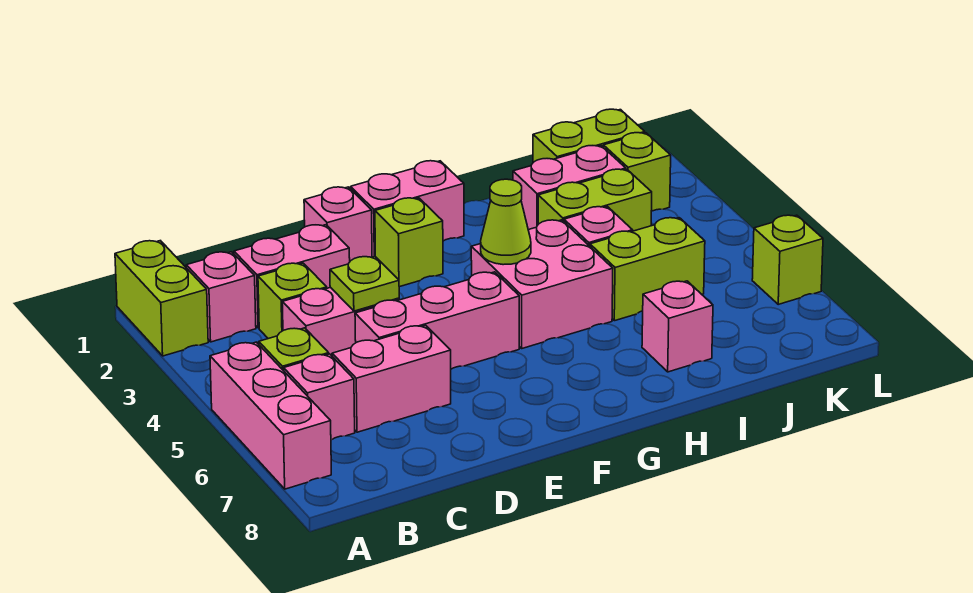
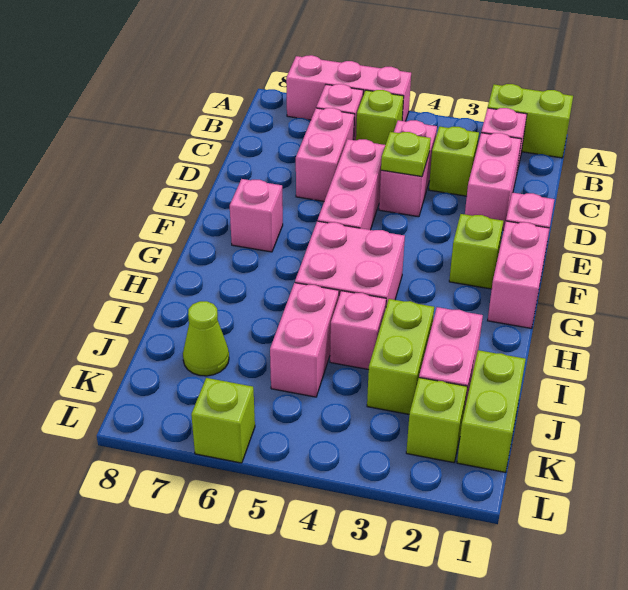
lime cone G4 level 2 -> lime cone J7 level 1
lime brick I5:J5 level 1 -> pink brick I5:J5 level 1
pink brick I7 level 1 -> pink brick F7 level 1

